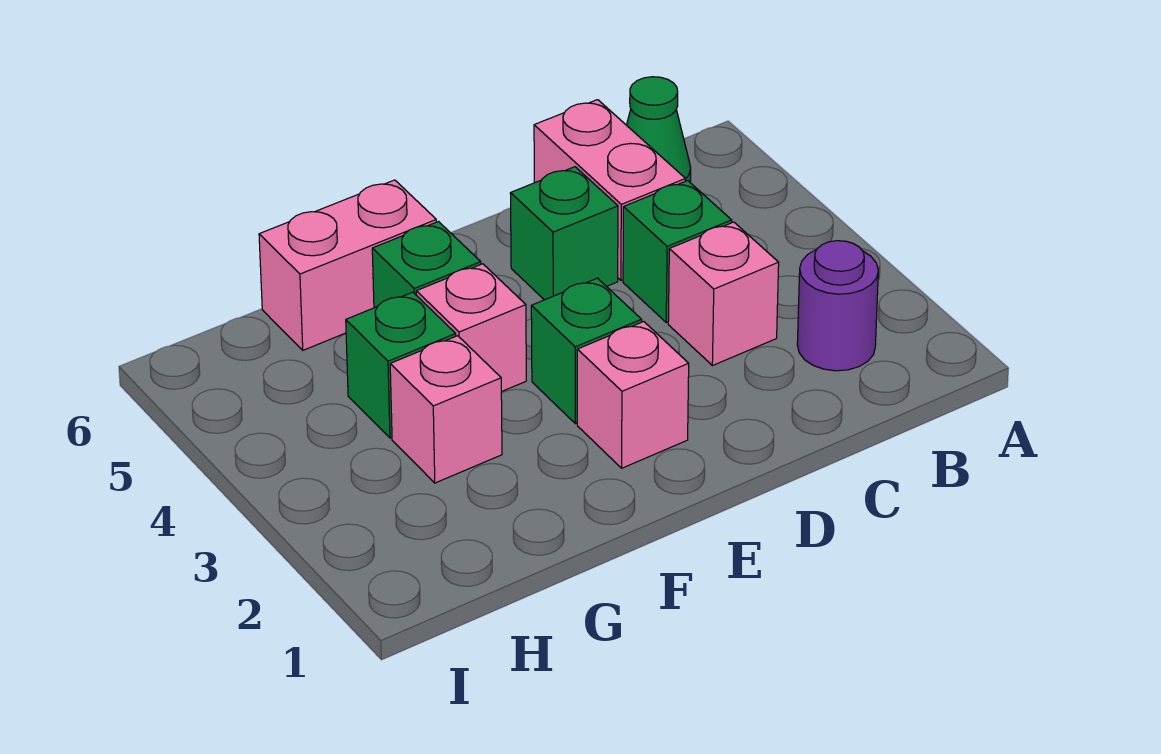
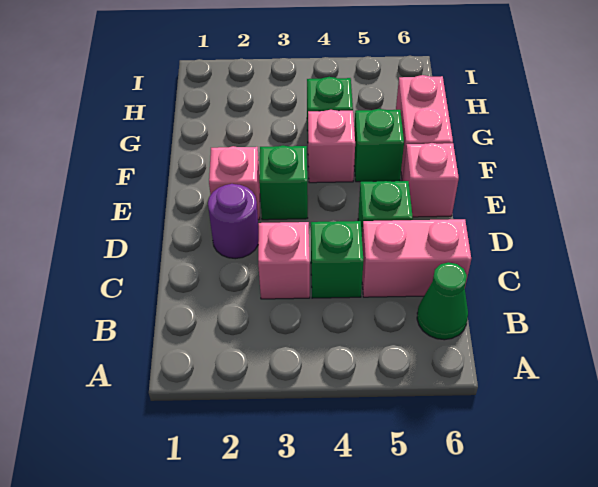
purple round brick B2 level 1 -> purple round brick D2 level 1
pink brick G3 level 1 -> pink brick E6 level 1

